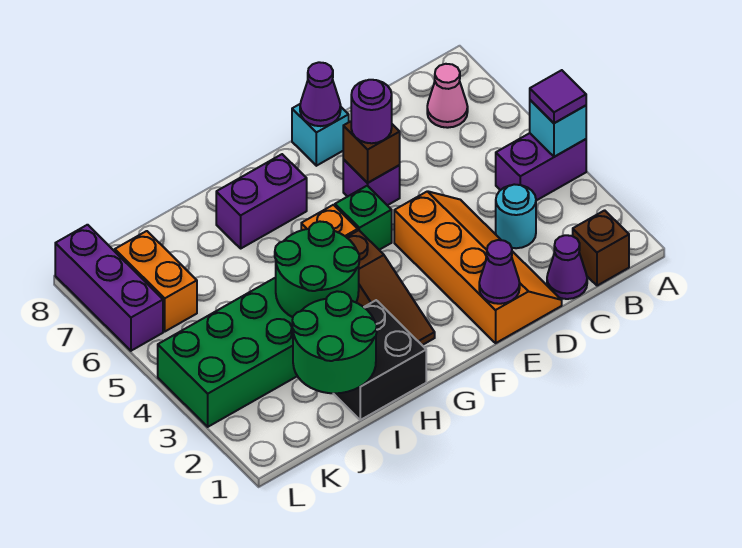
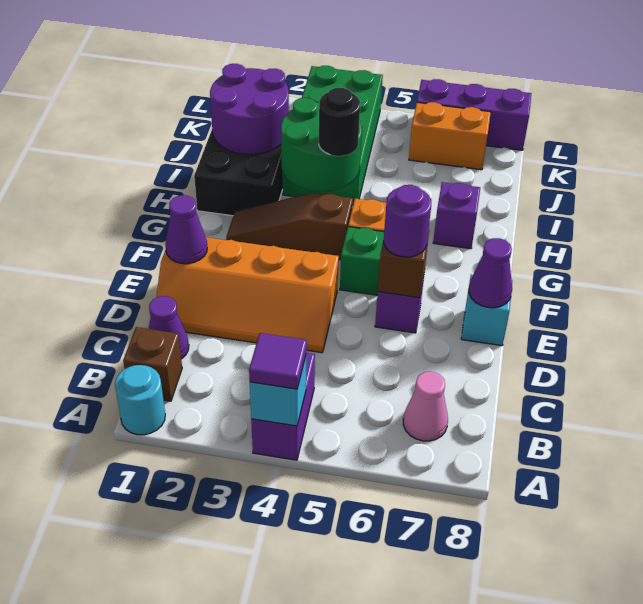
cyan round brick C3 level 1 -> cyan round brick A1 level 1
purple brick G7:H7 level 1 -> purple brick H7 level 1
none -> black round brick H4 level 3
green round brick I1:J2 level 2 -> purple round brick I1:J2 level 2

